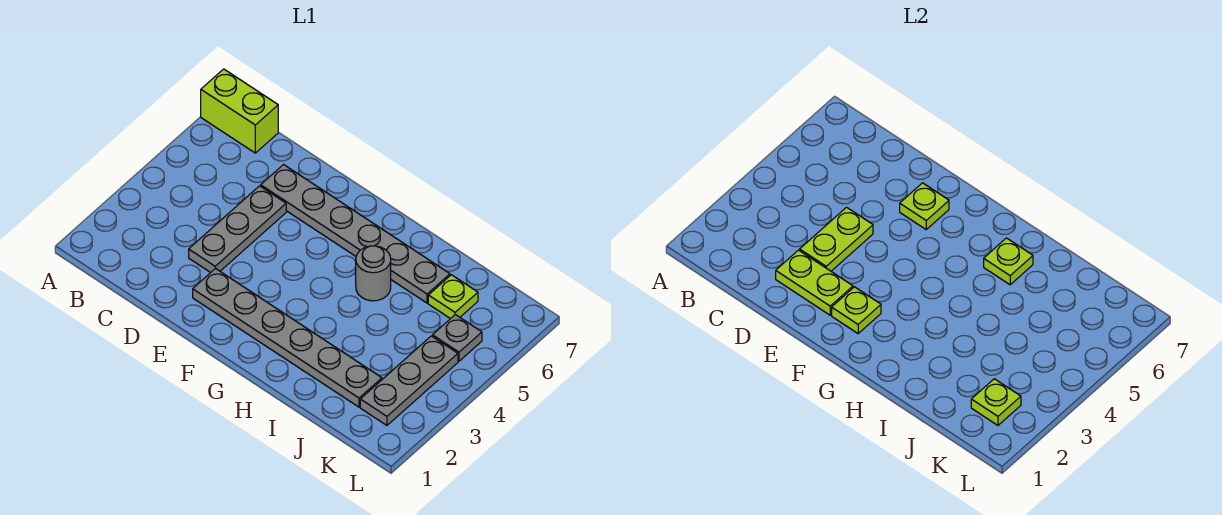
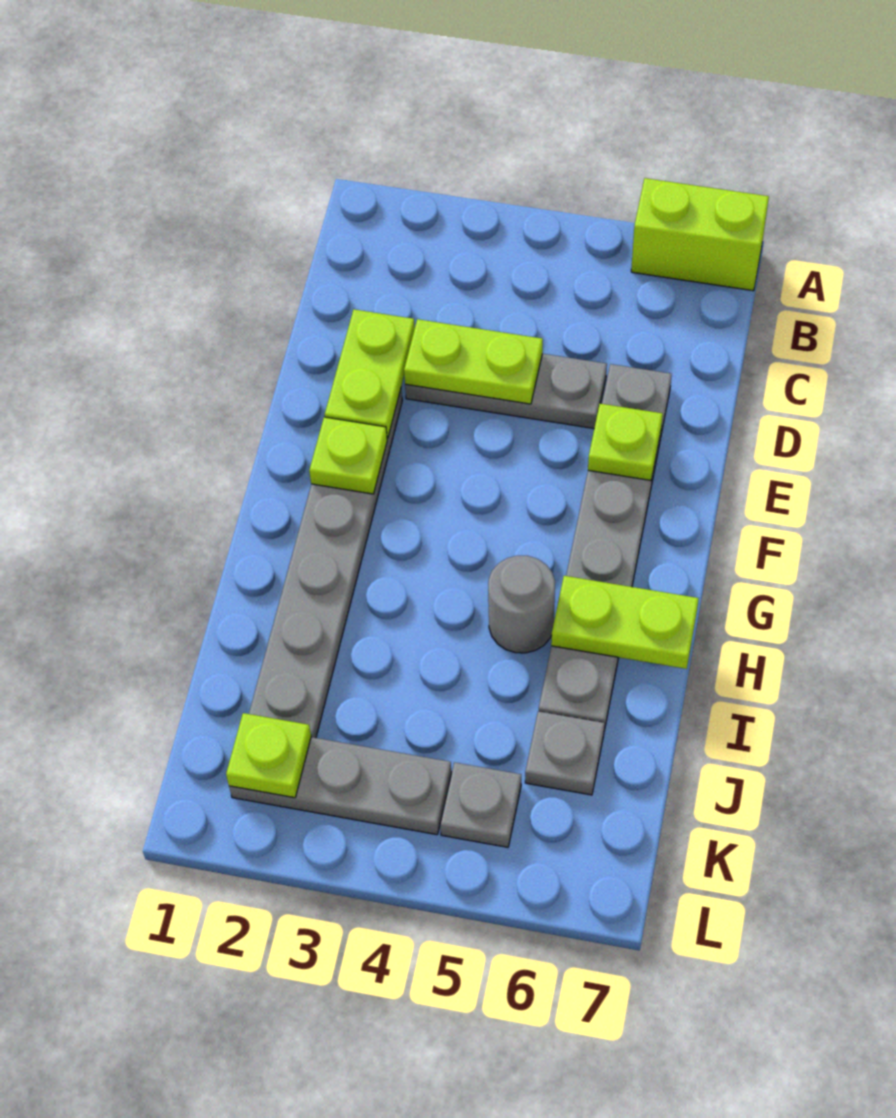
lime brick A7:B7 level 1 -> lime brick A6:A7 level 1
lime plate H6 level 2 -> lime plate H6:H7 level 2
lime plate J6 level 1 -> grey plate J6 level 1

